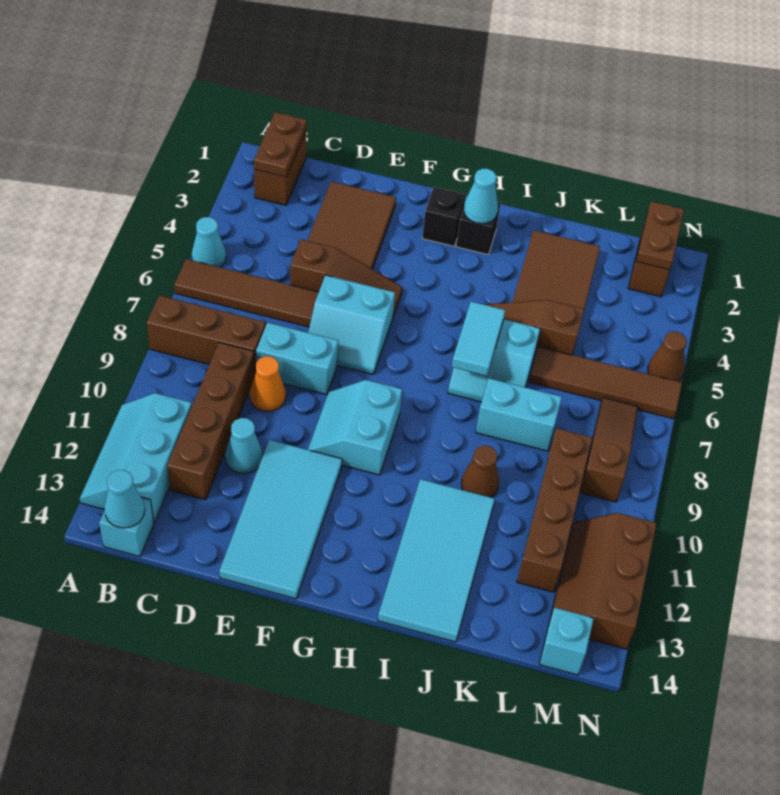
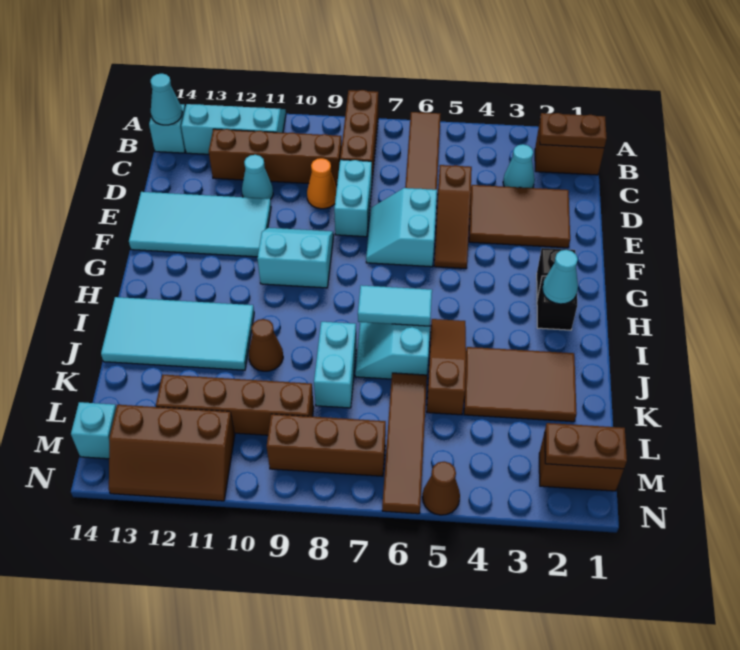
cyan cone A5 level 1 -> cyan cone C3 level 1
brown slope M7:M9 level 1 top 9 -> brown brick M7:M9 level 1
brown slope M11:N13 level 1 top N -> brown slope M11:N13 level 1 top M

